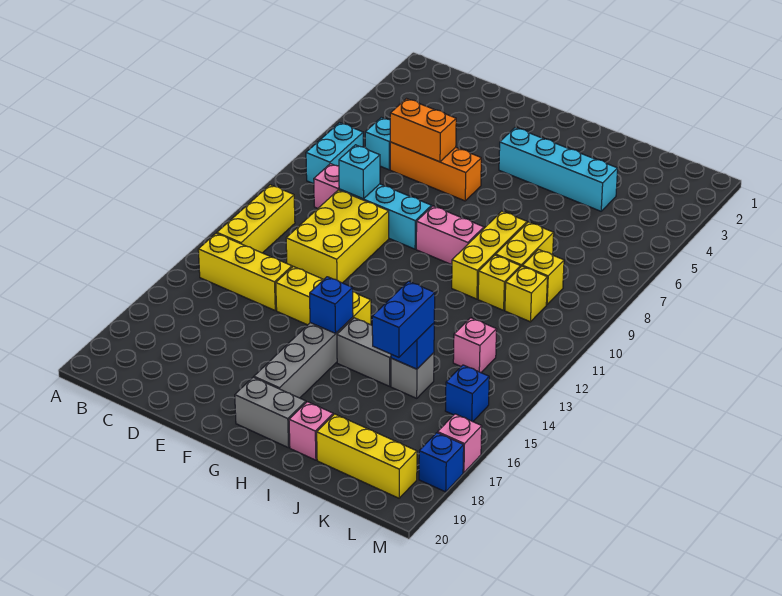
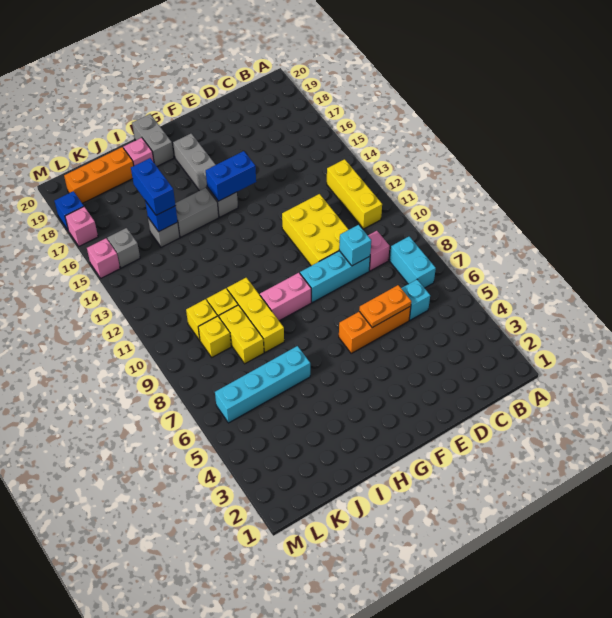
yellow brick B14:D14 level 1 -> none
orange brick D6:E6 level 2 -> orange plate D6:E6 level 2
yellow brick E14:G14 level 1 -> none
cyan brick G4:J4 level 1 -> cyan brick I6:L6 level 1
blue brick G15 level 2 -> blue brick F15:G15 level 2
grey brick G19:H19 level 1 -> grey brick H19:H20 level 1
yellow brick J19:L19 level 1 -> orange brick J19:L19 level 1
pink brick K13 level 1 -> pink brick M15 level 1
blue brick L15 level 1 -> grey brick L15 level 1

